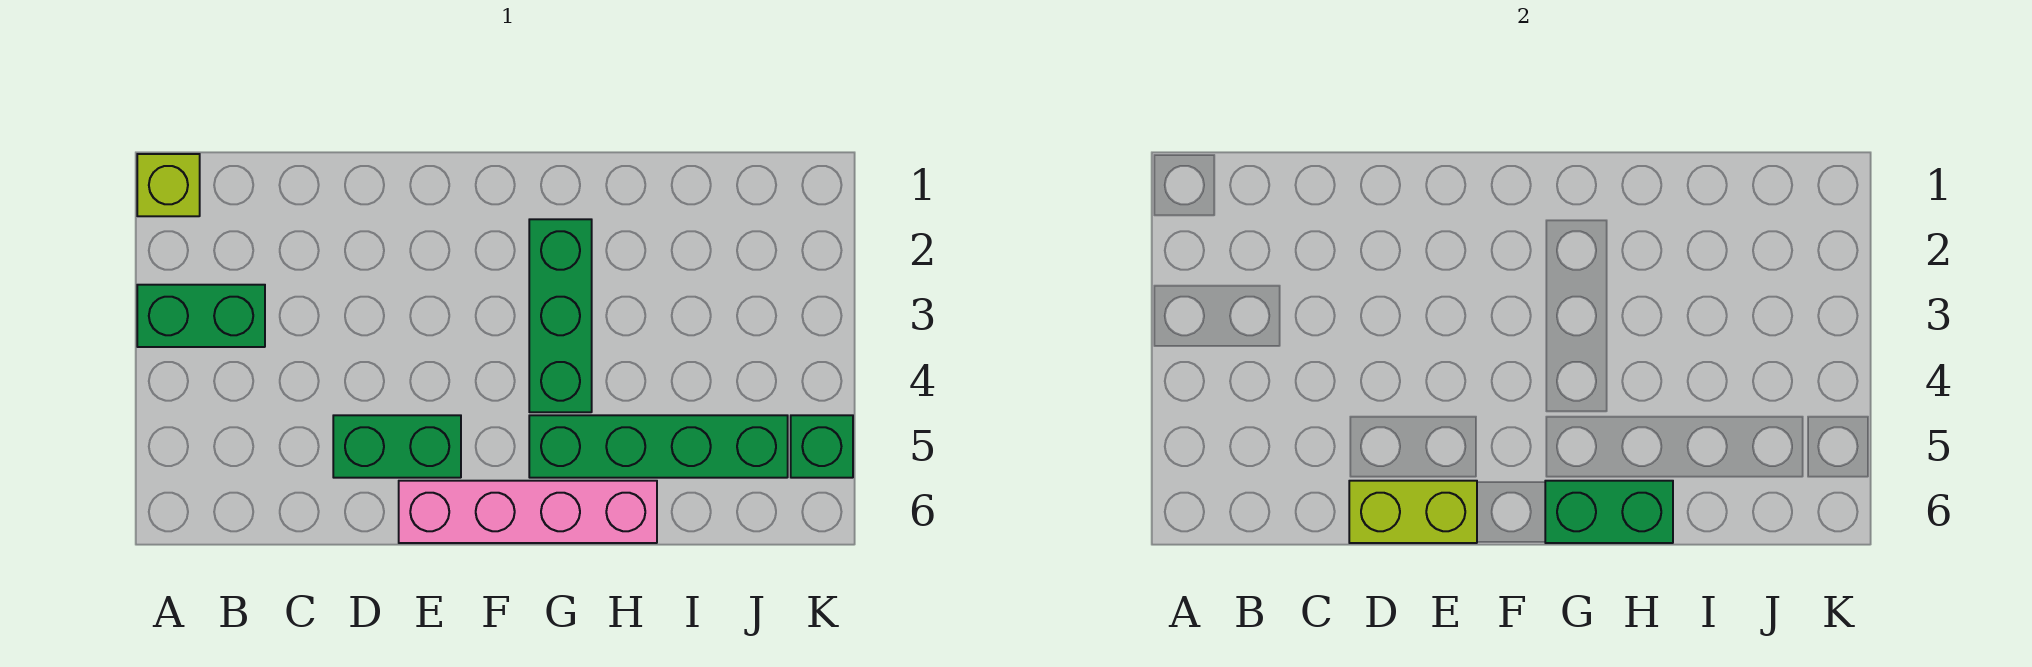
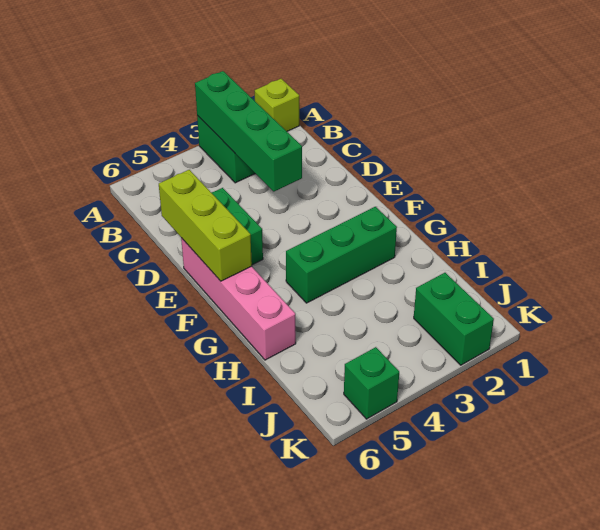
lime brick D6:E6 level 2 -> lime brick D6:F6 level 2
green brick G5:J5 level 1 -> green brick A3:D3 level 2
green brick G6:H6 level 2 -> green brick J2:K2 level 1

